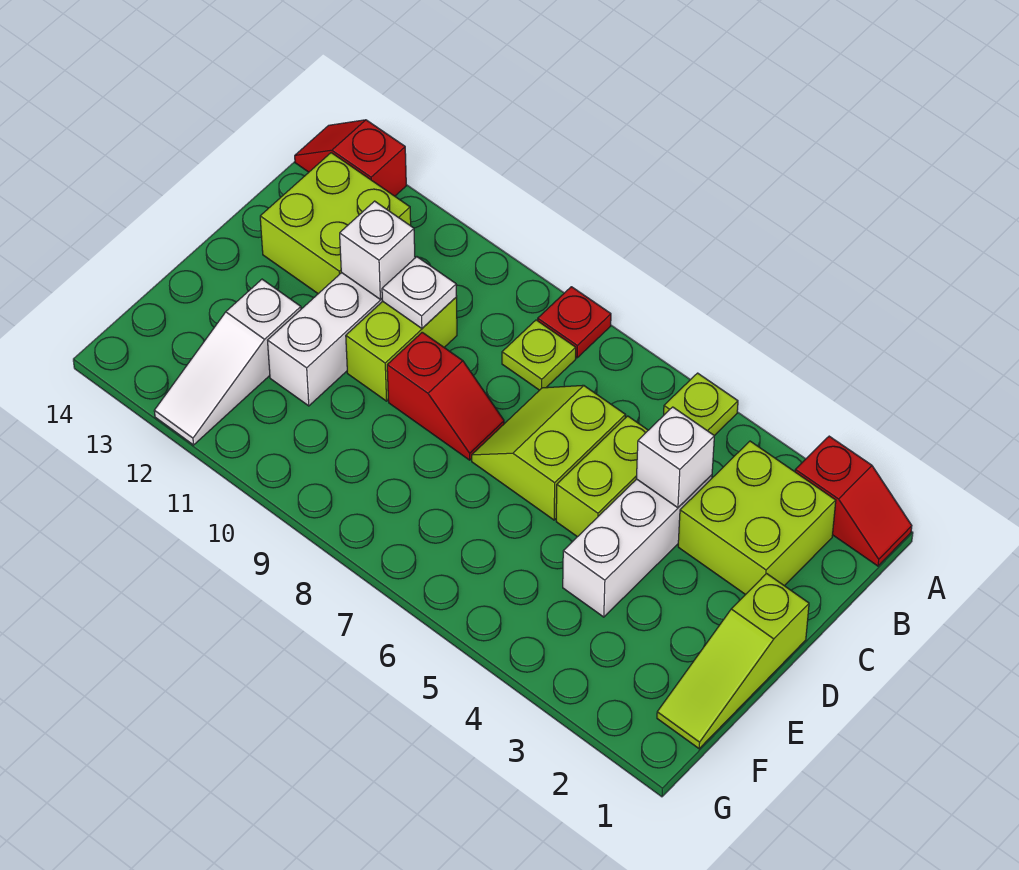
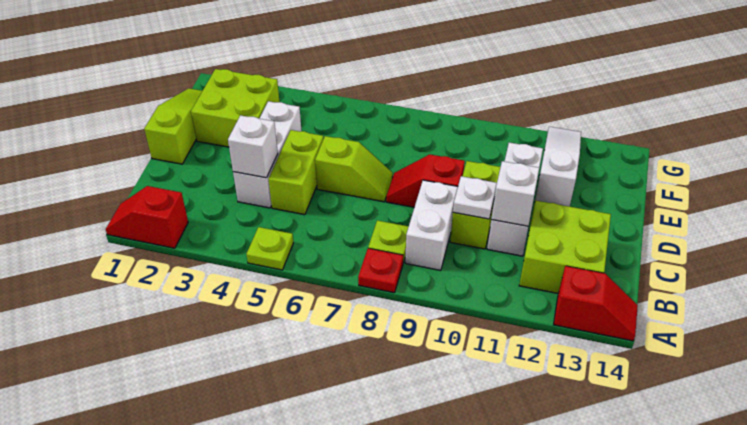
lime brick B2:C3 level 1 -> lime brick E2:F3 level 1
none -> white brick B9:C9 level 1
lime slope C6:D7 level 1 top 6 -> lime slope D6:D7 level 1 top 6

